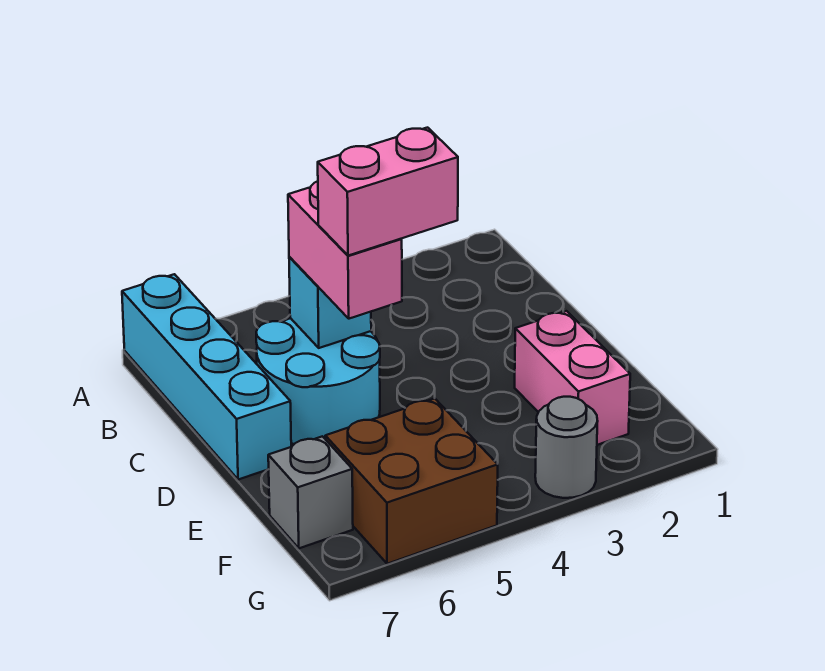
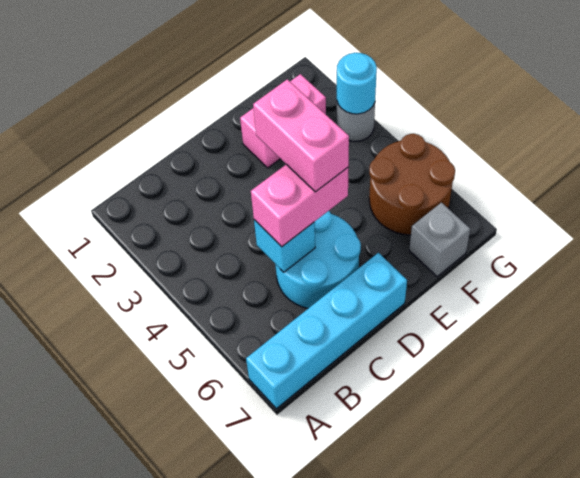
brown brick F5:G6 level 1 -> brown round brick F5:G6 level 1
none -> cyan round brick G3 level 2

